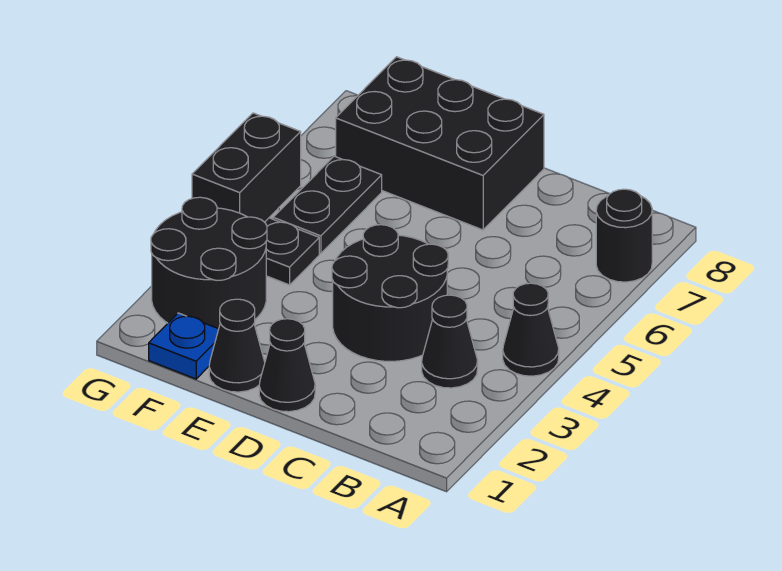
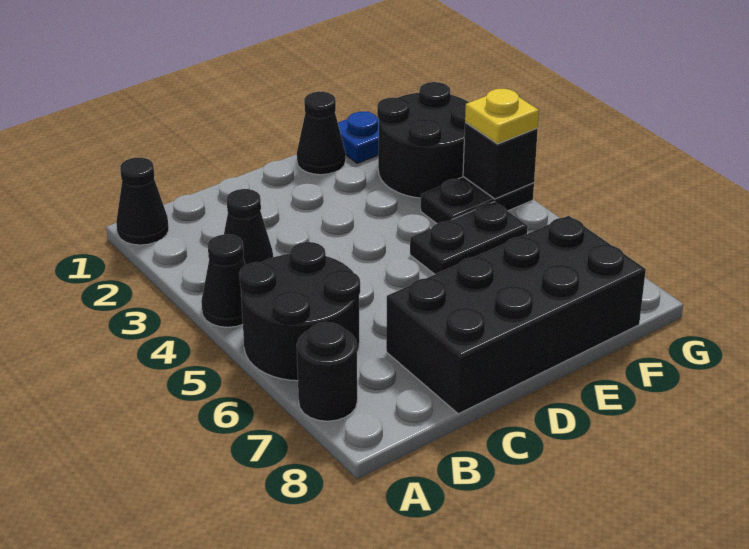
black round brick C3:D4 level 1 -> black round brick A5:B6 level 1
black cone D1 level 1 -> black cone A1 level 1
black brick D7:F8 level 1 -> black brick C7:F8 level 1
black plate F5:F6 level 1 -> black plate E5:F5 level 1
black brick G4:G5 level 2 -> black brick G4 level 2
none -> yellow plate G4 level 3

